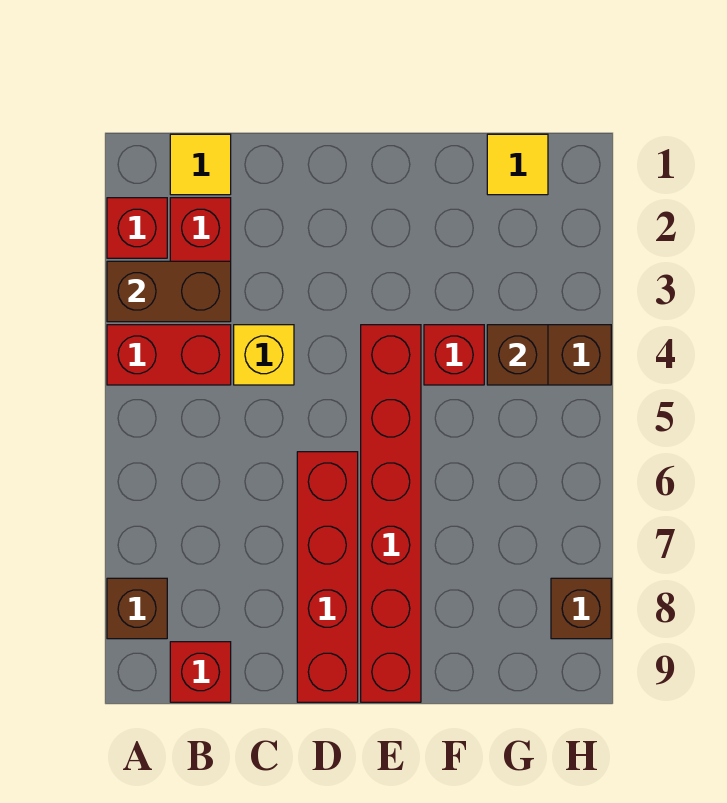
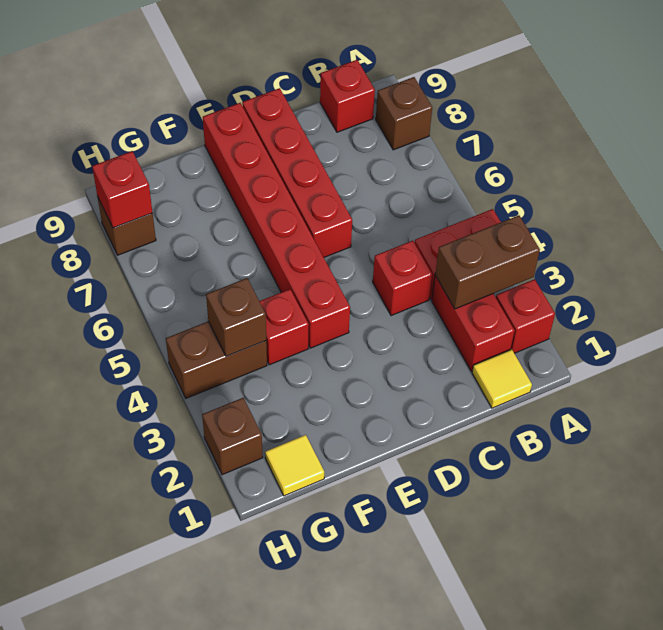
yellow brick C4 level 1 -> red brick C4 level 1
none -> brown brick H2 level 1
none -> red brick H8 level 2

